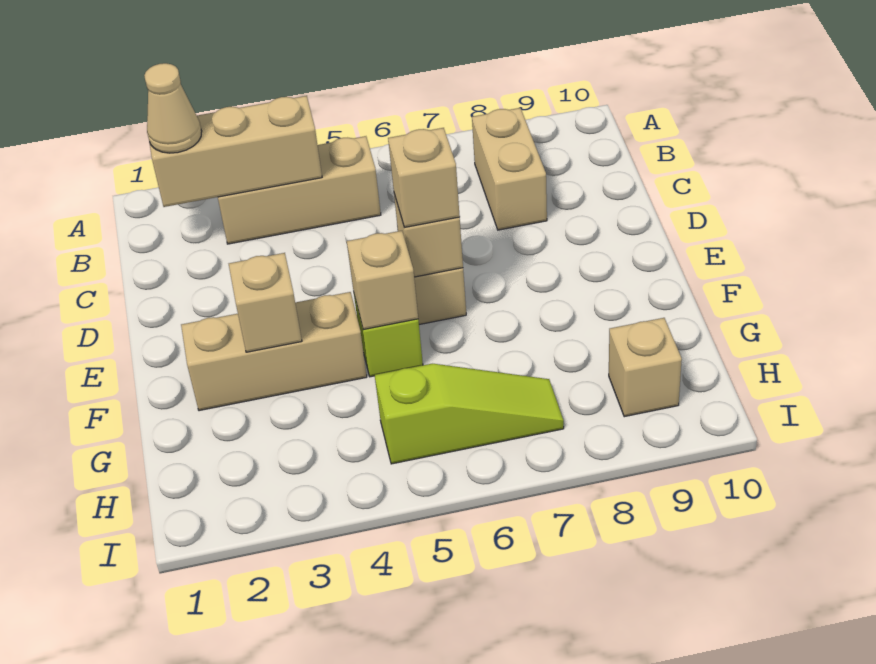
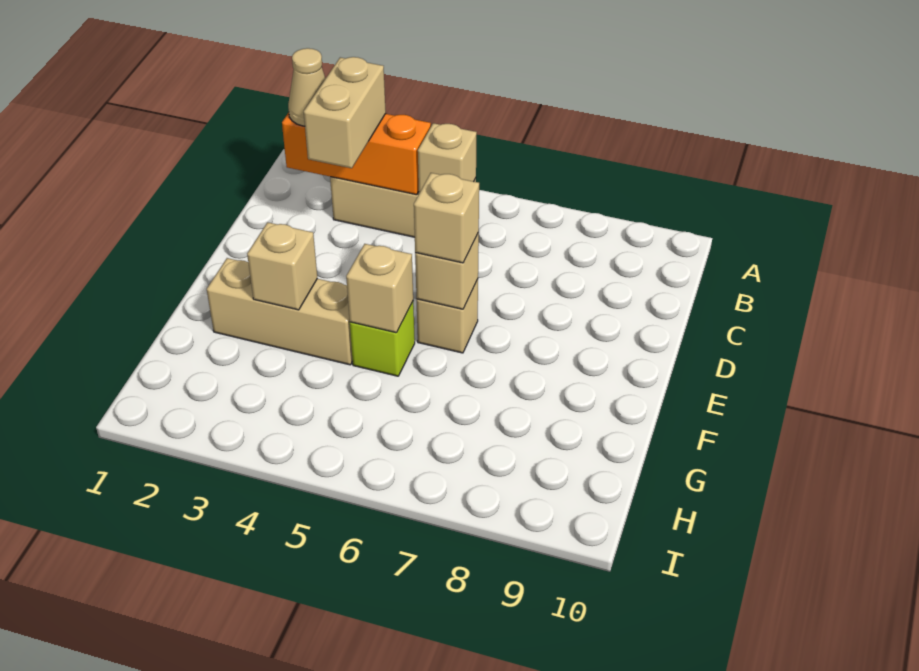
tan brick B2:B4 level 2 -> orange brick B2:B4 level 2
tan brick B8:C8 level 1 -> tan brick B3:C3 level 3
lime slope H5:H7 level 1 top 5 -> none
tan brick H9 level 1 -> tan brick B5 level 2

